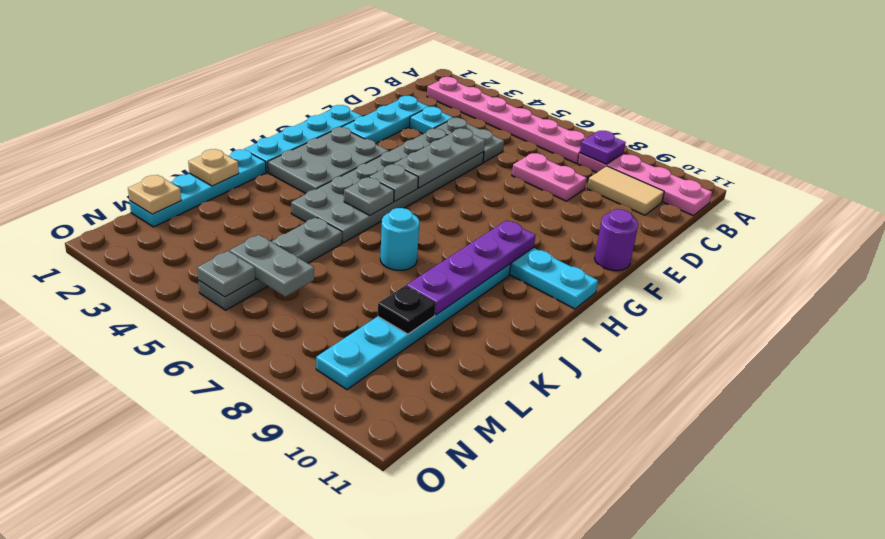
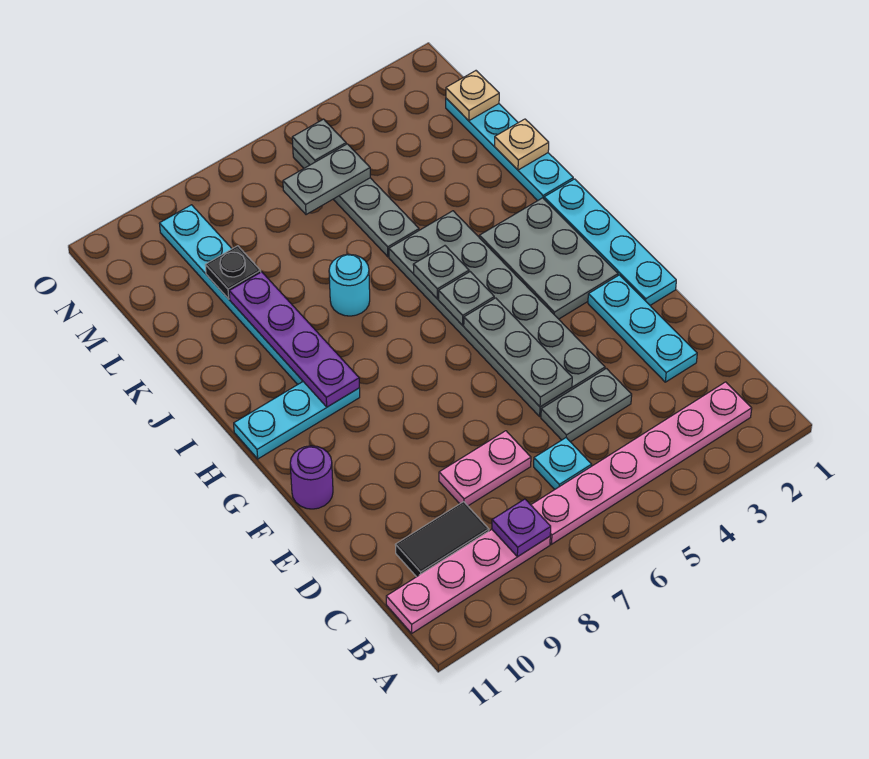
tan tile C9:C10 level 1 -> black tile C9:C10 level 1
cyan plate D3 level 1 -> cyan plate C6 level 1

